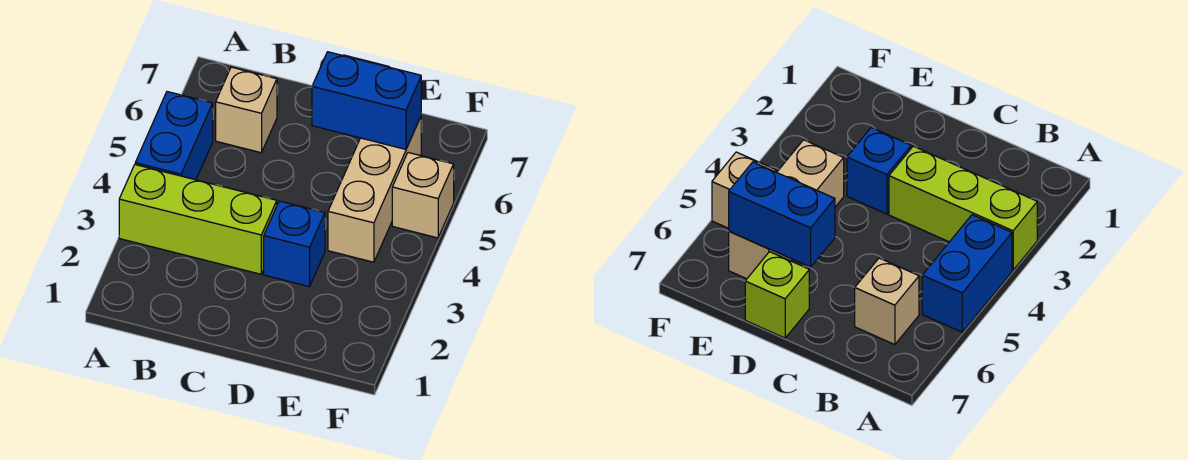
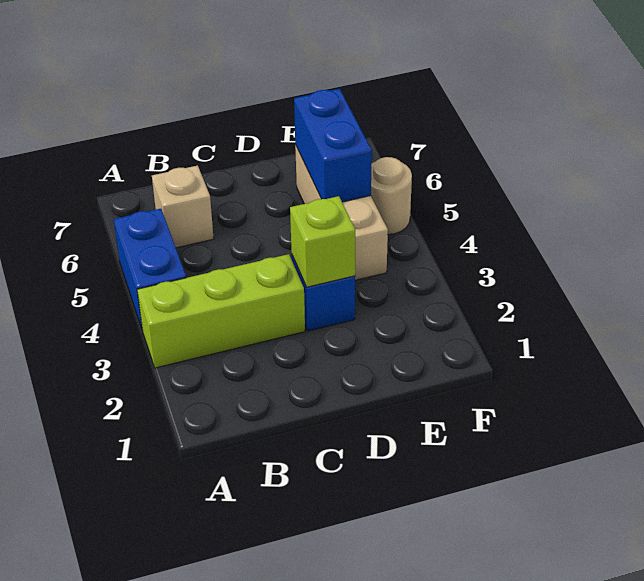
blue brick D6:E6 level 2 -> blue brick E5:E6 level 2
lime brick D7 level 1 -> lime brick D3 level 2
tan brick F5 level 1 -> tan round brick F5 level 1

